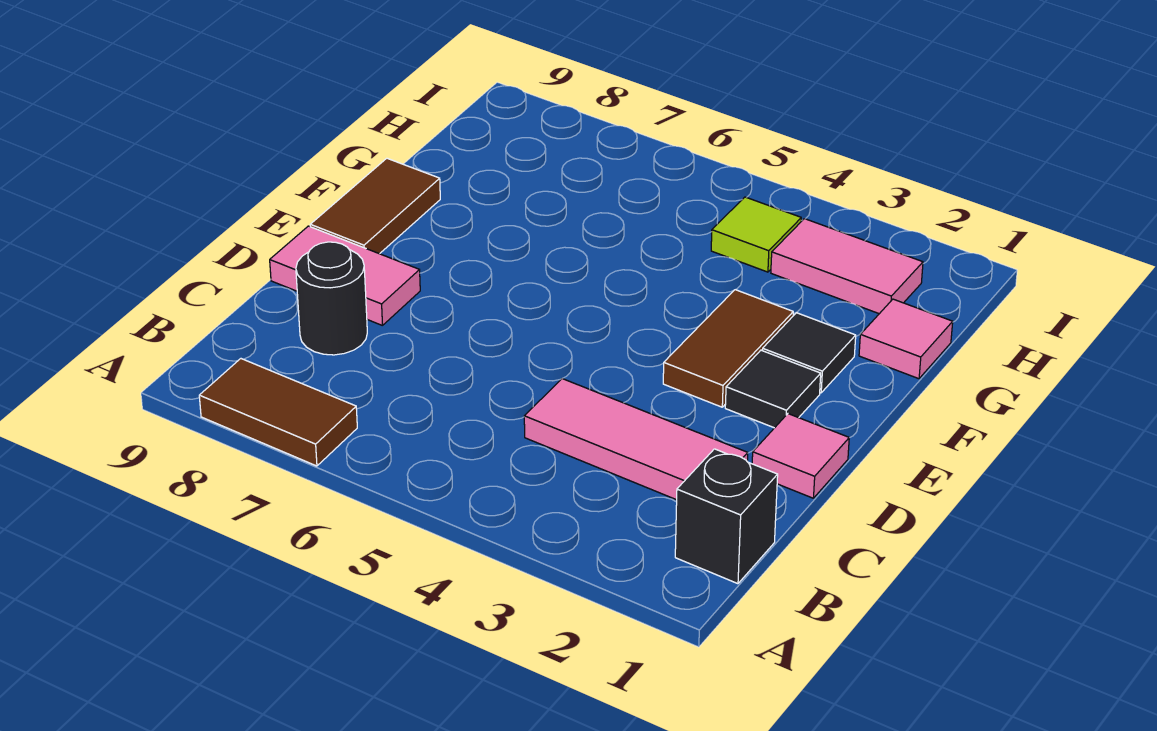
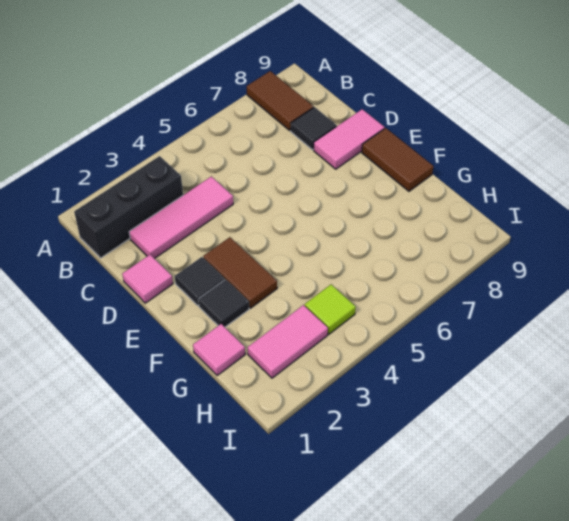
brown tile A7:A8 level 1 -> brown tile A8:B8 level 1
black brick B1 level 1 -> black brick B1:B3 level 1
black round brick C8 level 1 -> black tile C8 level 1

